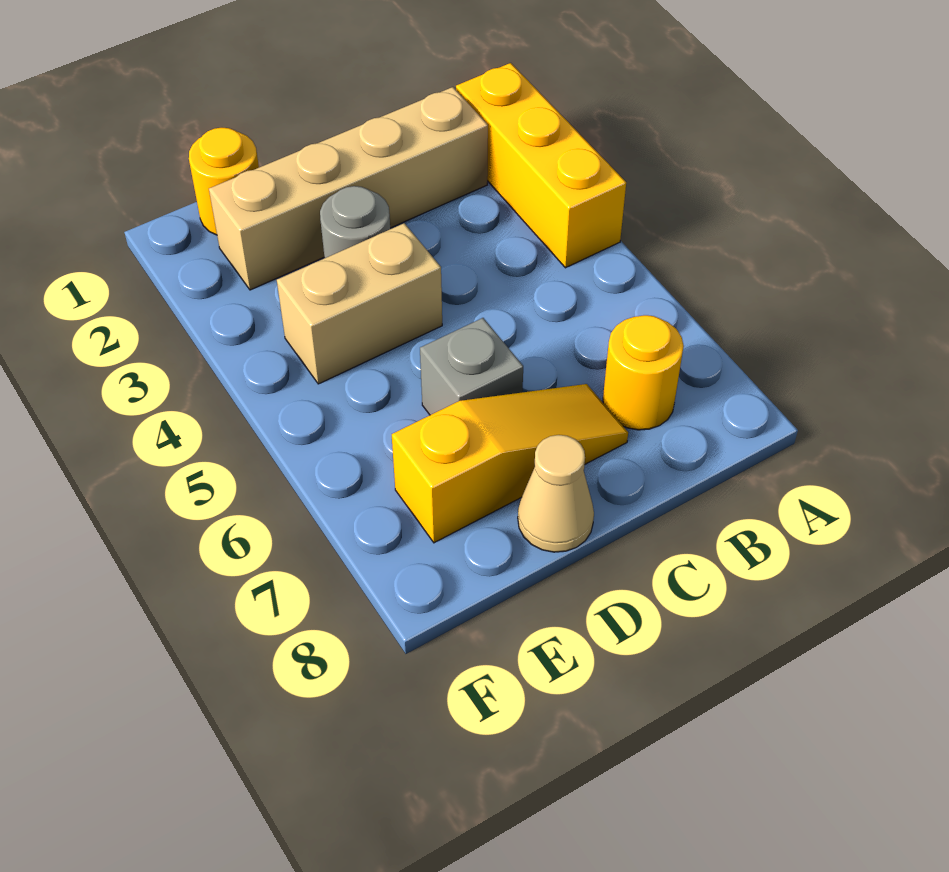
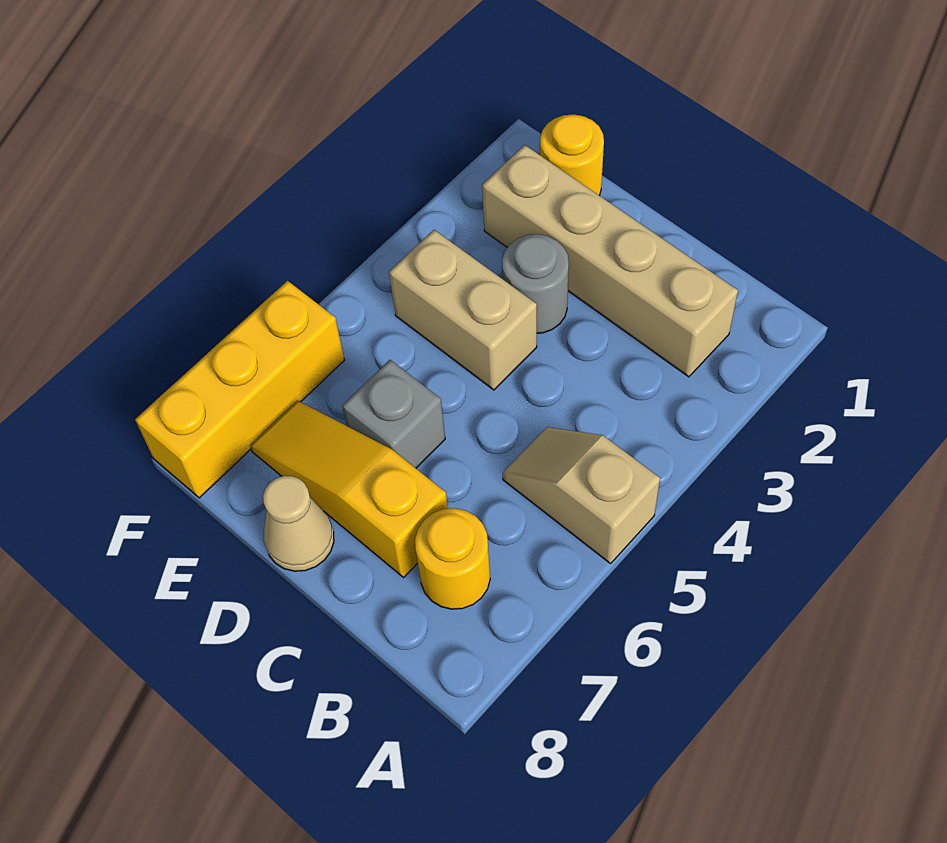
yellow brick A2:A4 level 1 -> yellow brick F6:F8 level 1
none -> tan slope A5:B5 level 1 top A
yellow slope C7:E7 level 1 top E -> yellow slope C7:E7 level 1 top C

